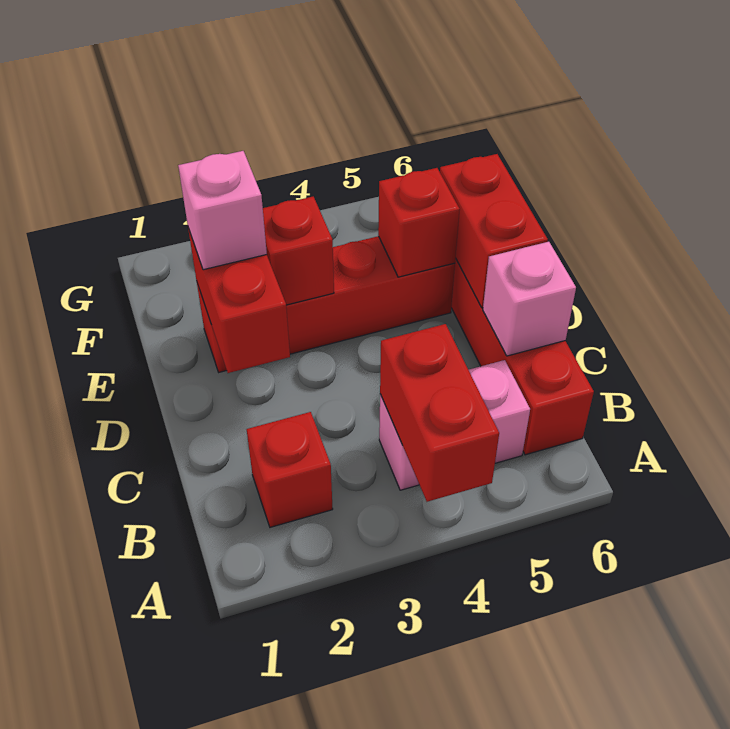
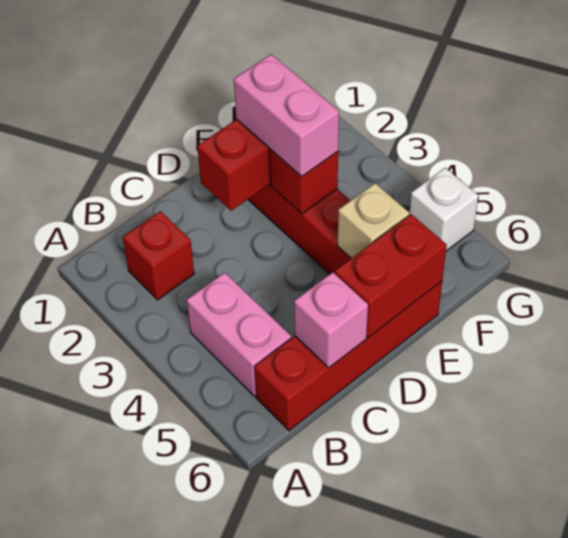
red brick A4:B4 level 2 -> none
pink brick E2 level 3 -> pink brick E2:E3 level 3
red brick E5 level 2 -> tan brick E5 level 2
none -> white brick G5 level 1

